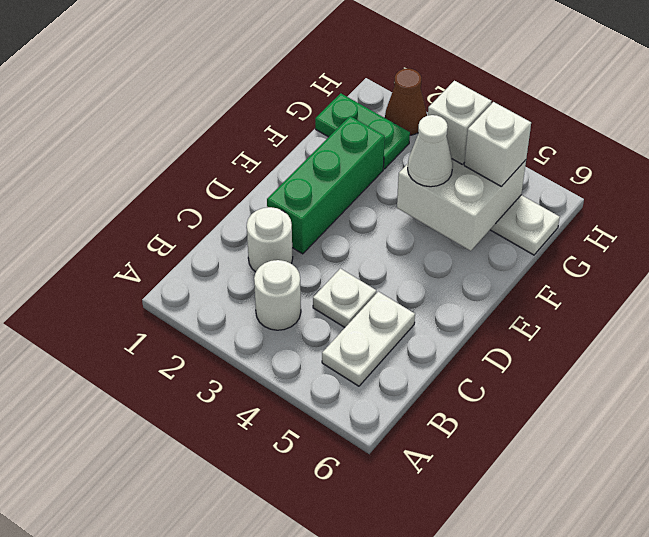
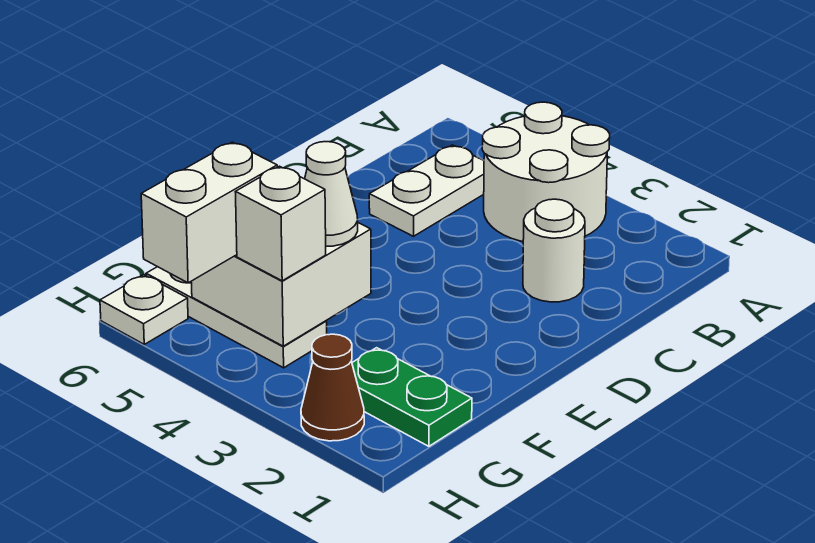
white round brick B3 level 1 -> white round brick A3:B4 level 1
white plate C4 level 1 -> white plate H6 level 1
green brick D2:F2 level 1 -> none
white brick G5 level 3 -> white brick G5:H5 level 3

